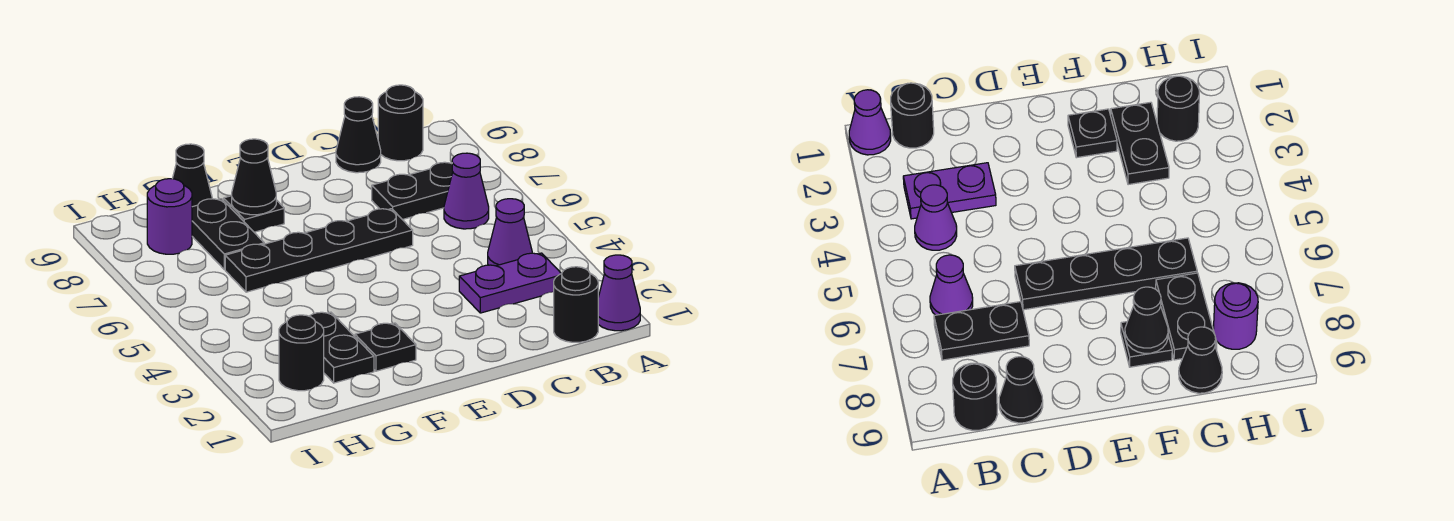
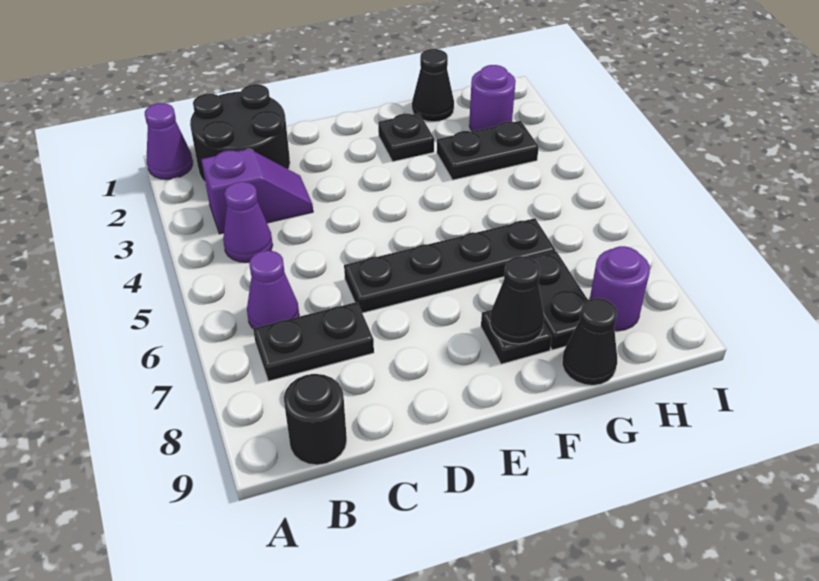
black round brick B1 level 1 -> black round brick B1:C2 level 1
purple plate B3:C3 level 1 -> purple slope B3:C3 level 1 top B
black cone C9 level 1 -> black cone G1 level 1
black plate G2:G3 level 1 -> black plate G3:H3 level 1
black round brick H2 level 1 -> purple round brick H2 level 1

